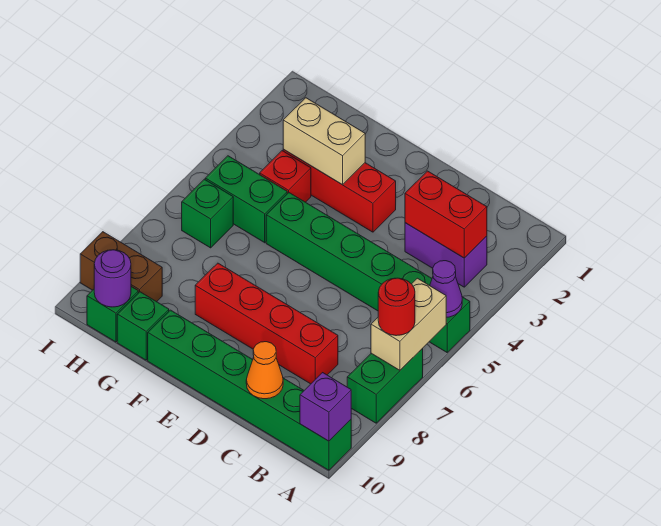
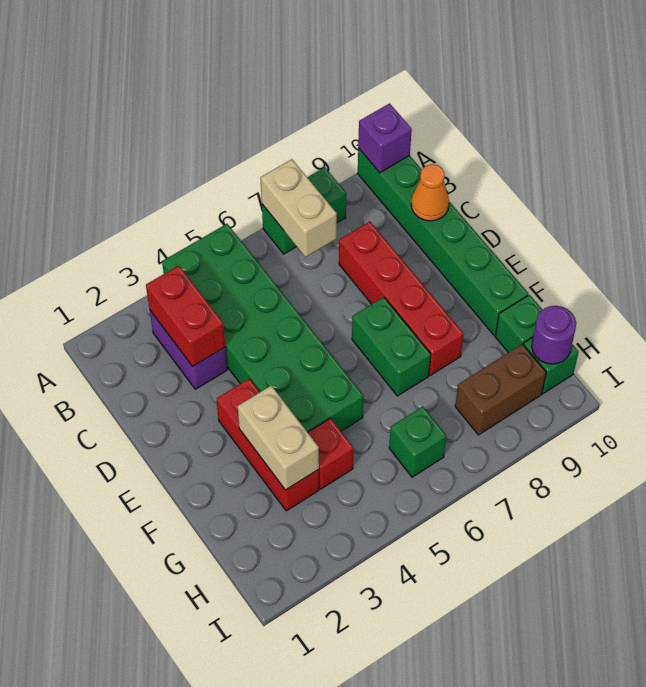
green brick A5:F5 level 1 -> green brick A4:F5 level 1
purple cone A5 level 2 -> none
tan brick A6:A7 level 2 -> tan brick A7:B7 level 2
red round brick A7 level 3 -> none
green brick G5:H5 level 1 -> green brick E7:F7 level 1
brown brick H9:I9 level 1 -> brown brick H8:H9 level 1

